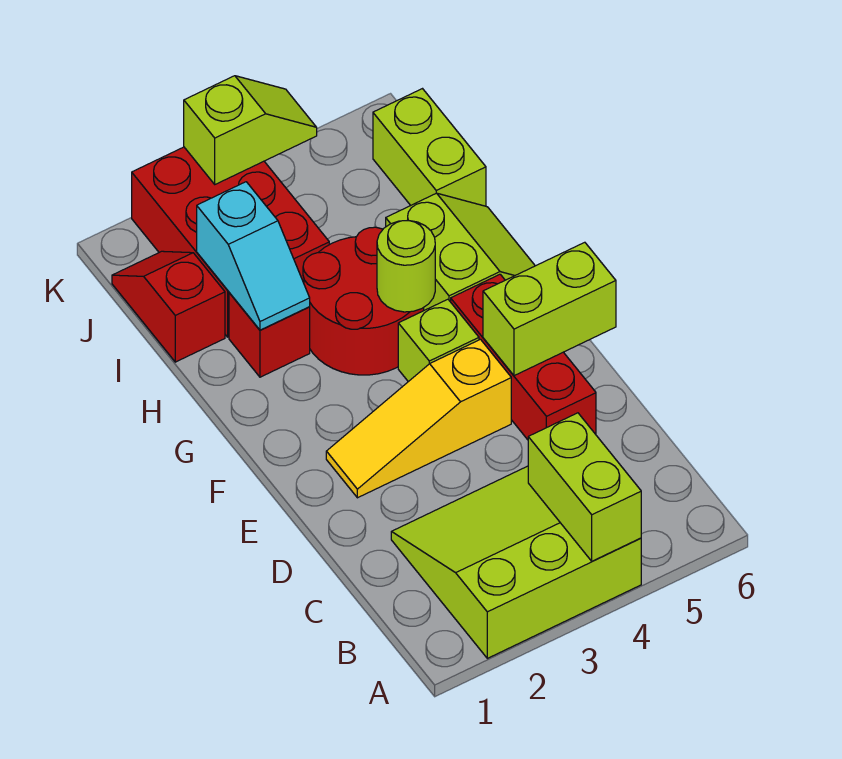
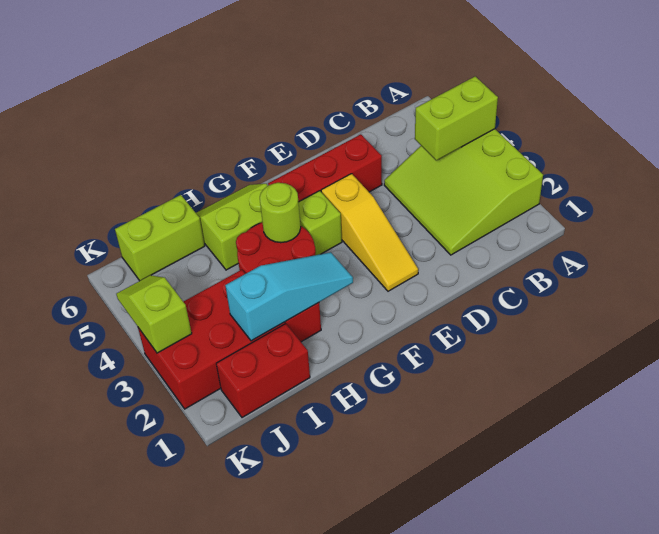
lime brick E5:E6 level 2 -> none
cyan slope H2:I2 level 2 top I -> cyan slope G2:I2 level 2 top I
red slope I1:J1 level 1 top I -> red brick I1:J1 level 1

